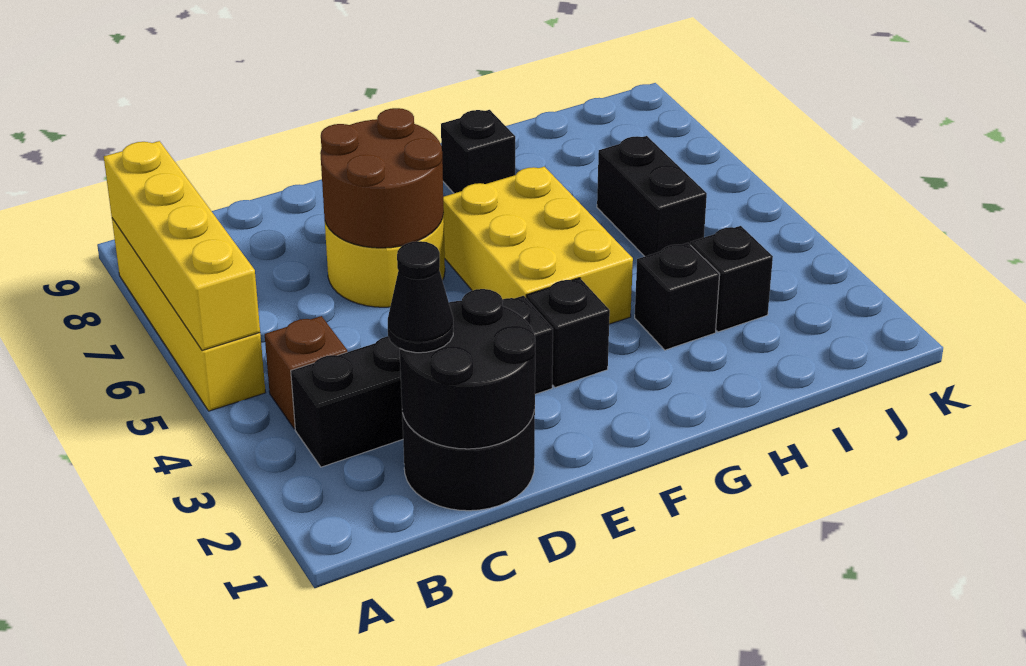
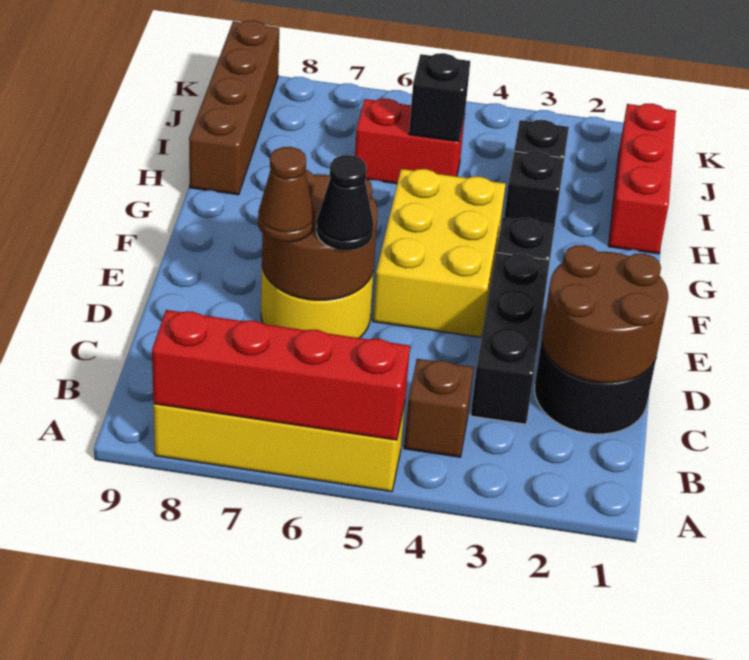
yellow brick A5:A8 level 2 -> red brick A5:A8 level 2
black brick B3:E3 level 1 -> black brick C3:E3 level 1
black round brick C1:D2 level 2 -> brown round brick C1:D2 level 2
black cone C2 level 3 -> black cone D6 level 3
none -> brown cone D7 level 3
yellow brick F4:G6 level 1 -> yellow brick E4:G5 level 1
black brick G8 level 1 -> black brick I5 level 2
none -> red brick H1:J1 level 1
none -> brown brick H9:K9 level 1
black brick I5:I6 level 1 -> red brick I5:I6 level 1

